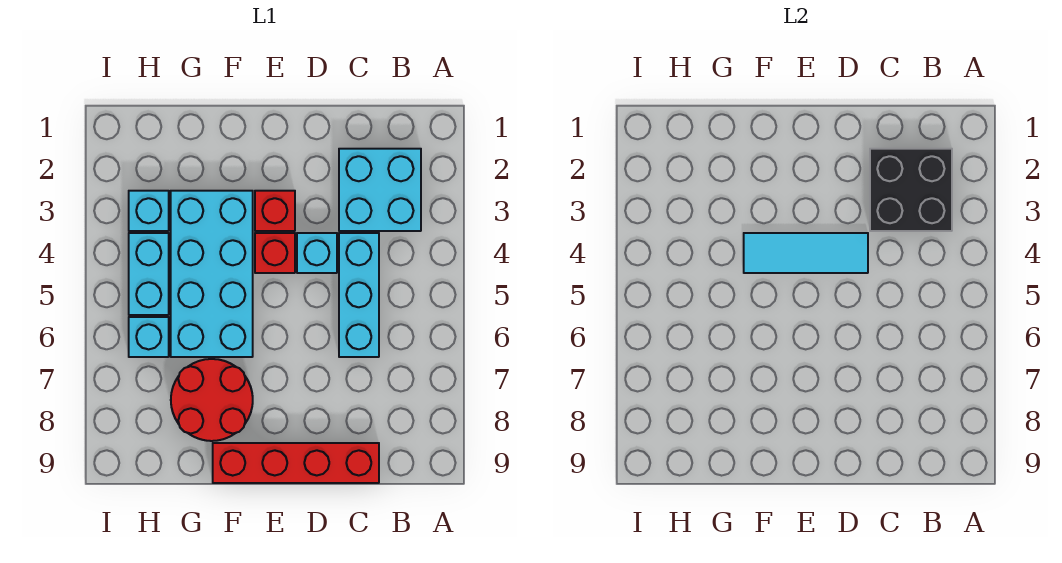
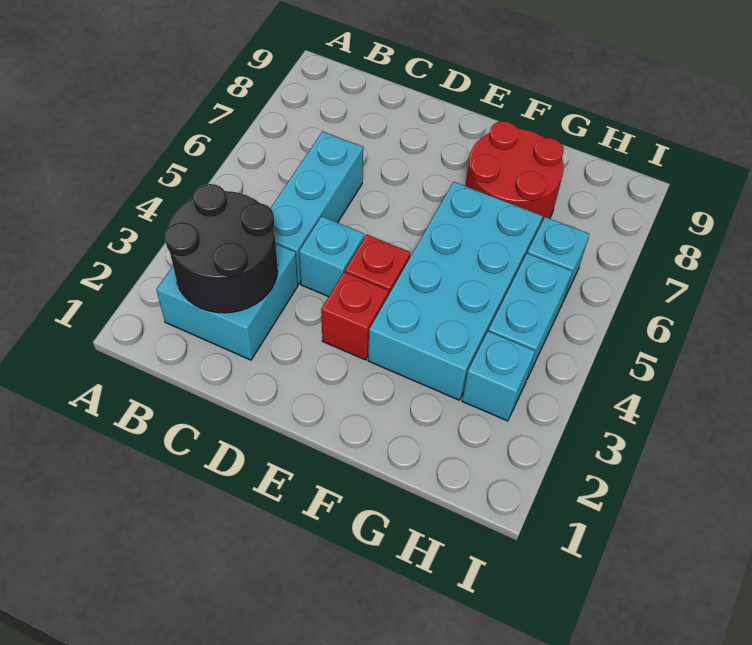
black brick B2:C3 level 2 -> black round brick B2:C3 level 2
red brick C9:F9 level 1 -> none
cyan tile D4:F4 level 2 -> none

